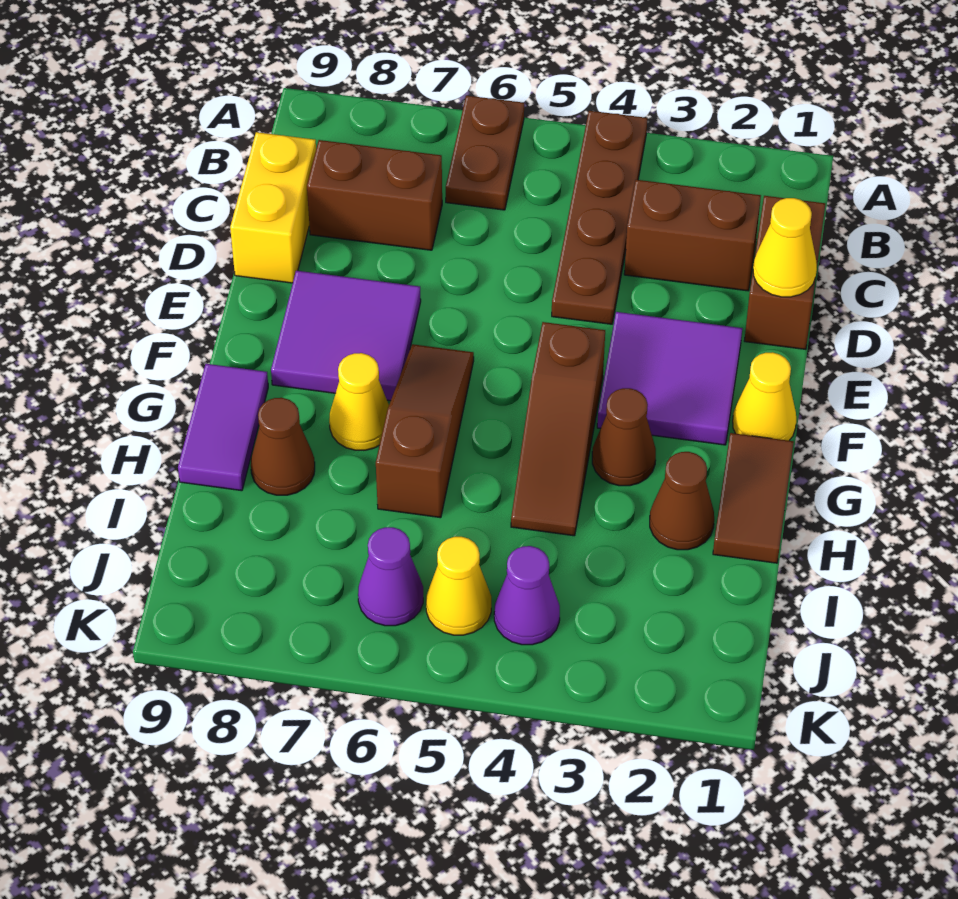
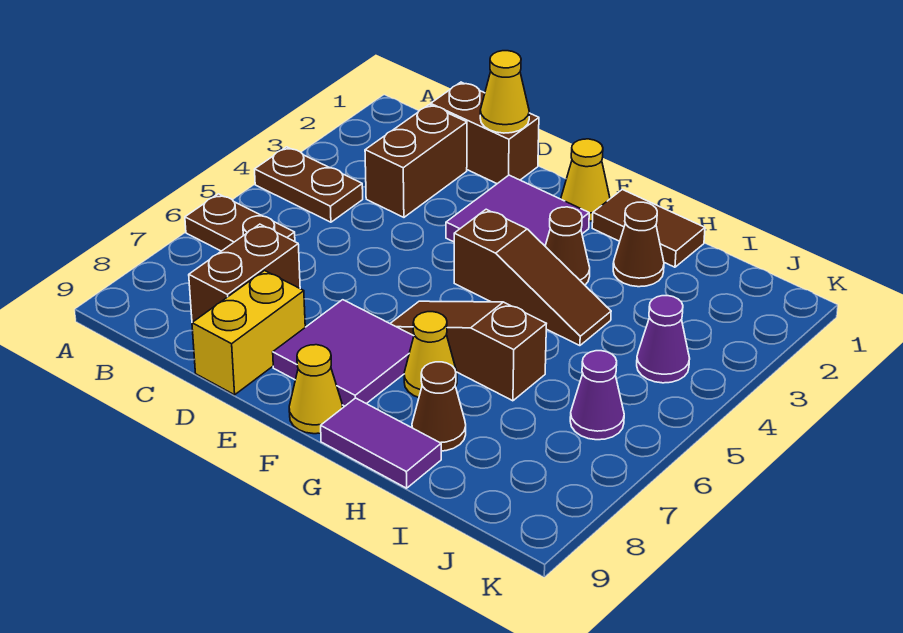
brown plate A4:D4 level 1 -> brown plate A4:B4 level 1
yellow brick C9:D9 level 1 -> yellow brick D8:D9 level 1
yellow cone J5 level 1 -> yellow cone F9 level 1

